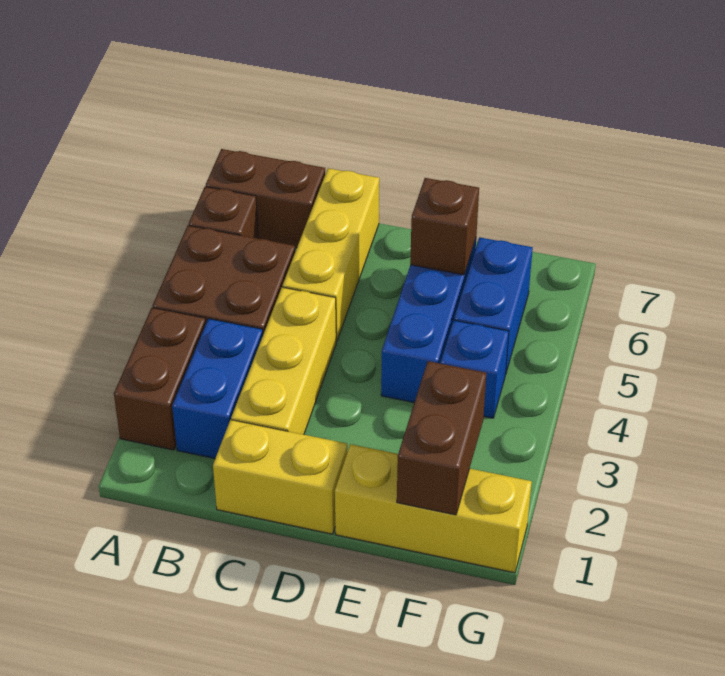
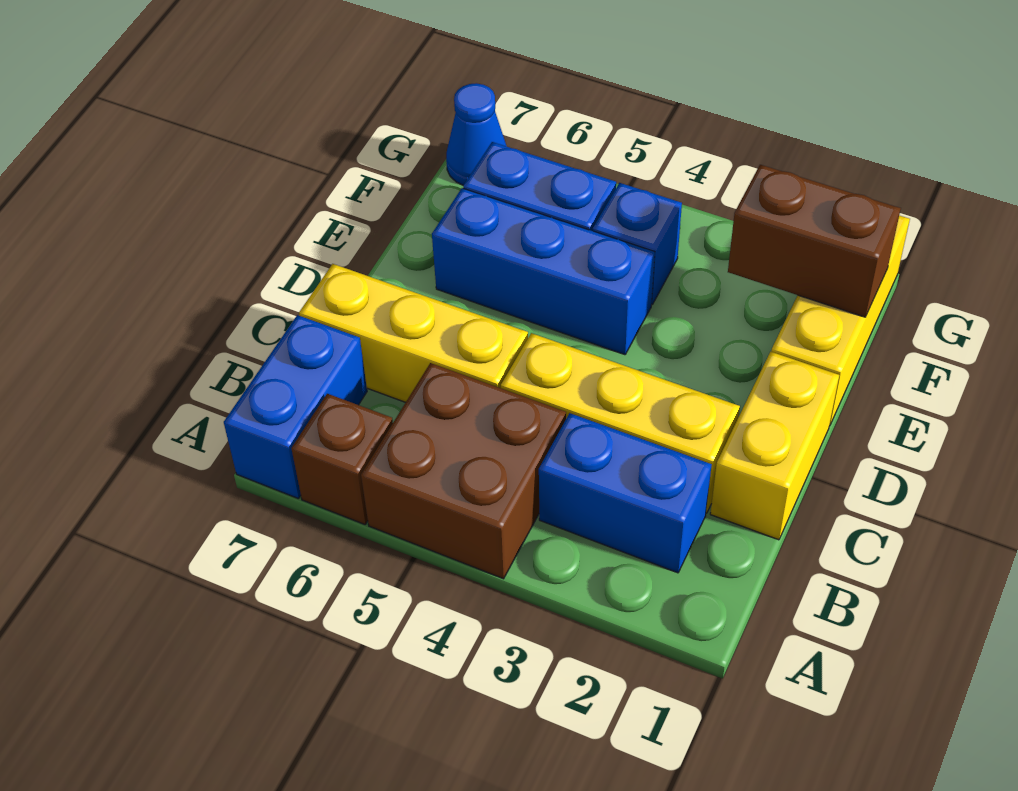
brown brick A2:A3 level 1 -> none
brown brick A7:B7 level 1 -> blue brick A7:B7 level 1
brown brick E6 level 2 -> none
none -> blue cone G7 level 1

